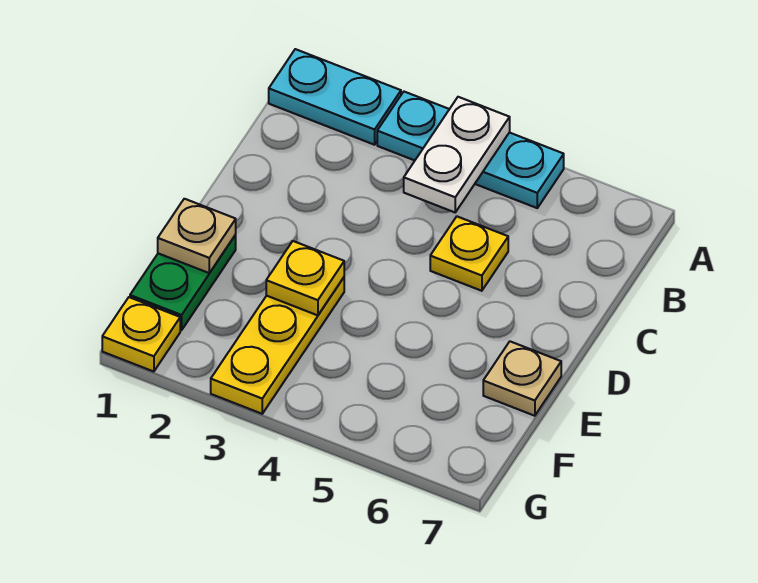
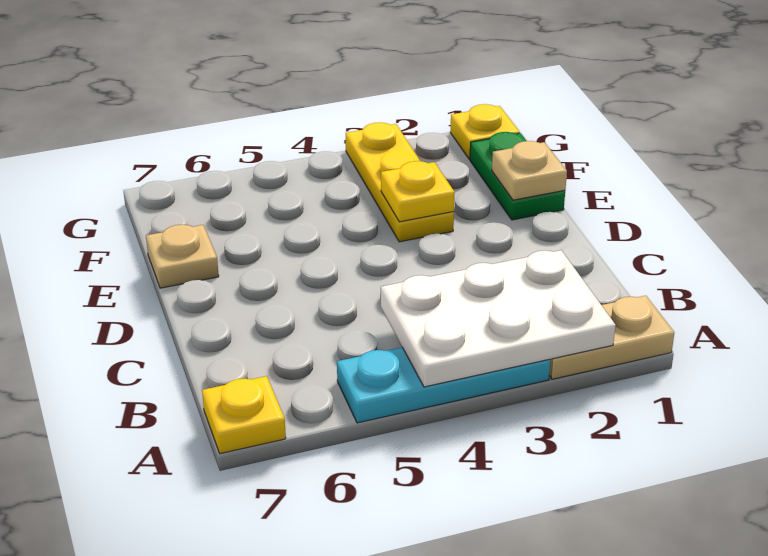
cyan plate A1:A2 level 1 -> tan plate A1:A2 level 1
white plate A4:B4 level 2 -> white plate A2:B4 level 2
yellow plate C5 level 1 -> yellow plate A7 level 1

